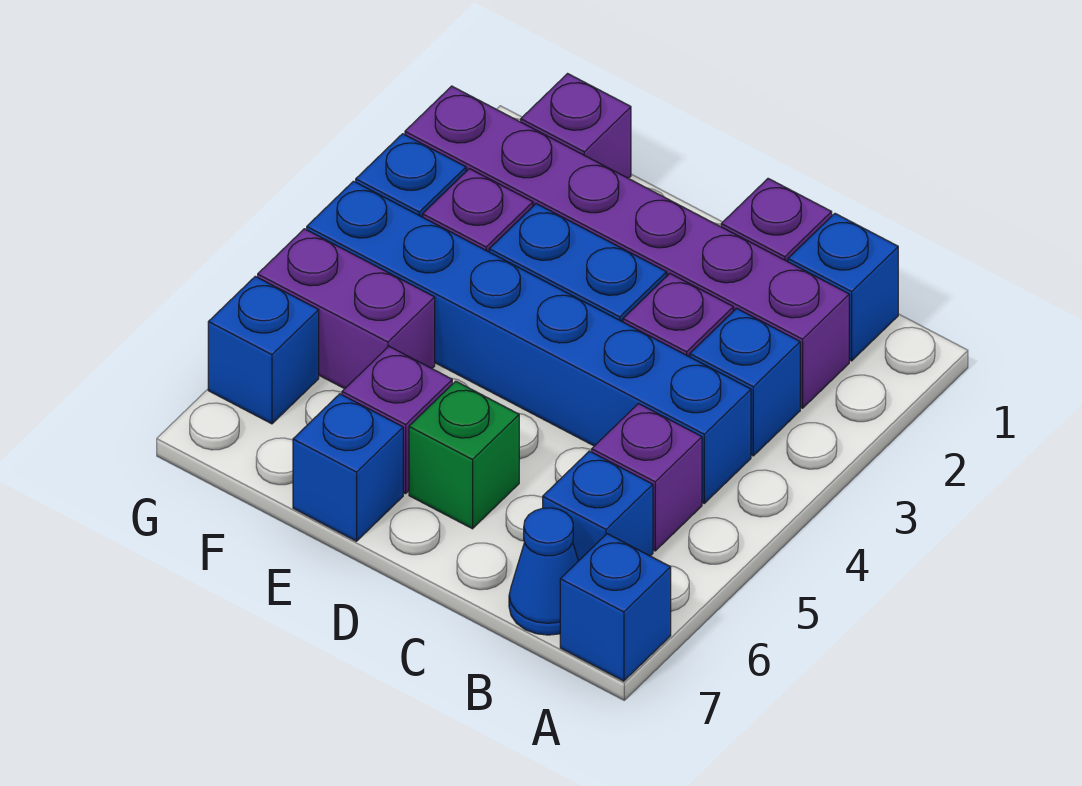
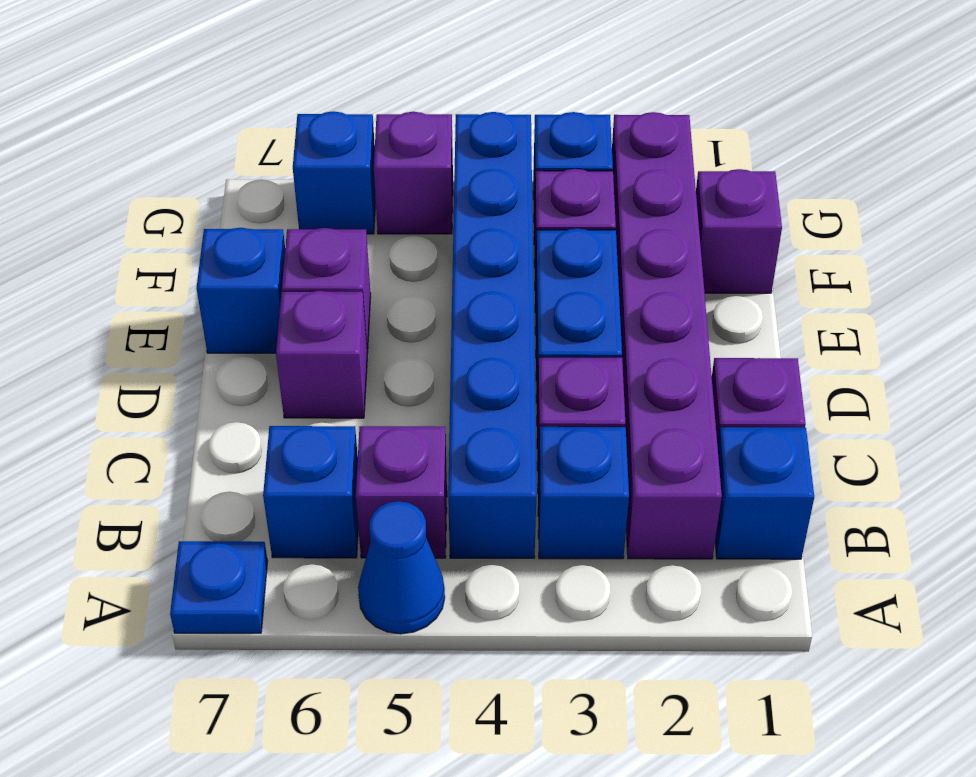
blue brick A7 level 1 -> blue plate A7 level 1
blue cone B7 level 1 -> blue cone A5 level 1
green brick D6 level 1 -> purple brick D6 level 1
purple brick F5:G5 level 1 -> purple brick G5 level 1

